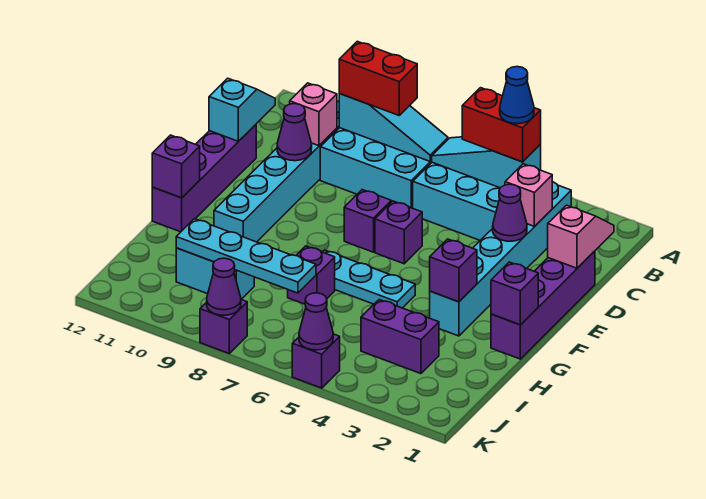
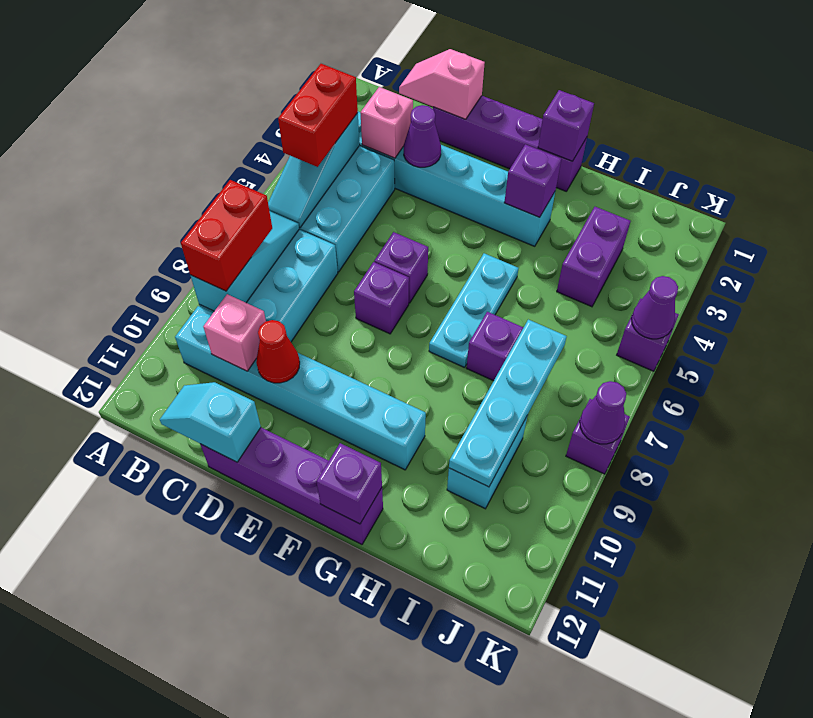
blue cone B4 level 4 -> none
purple cone D10 level 2 -> red cone D10 level 2

